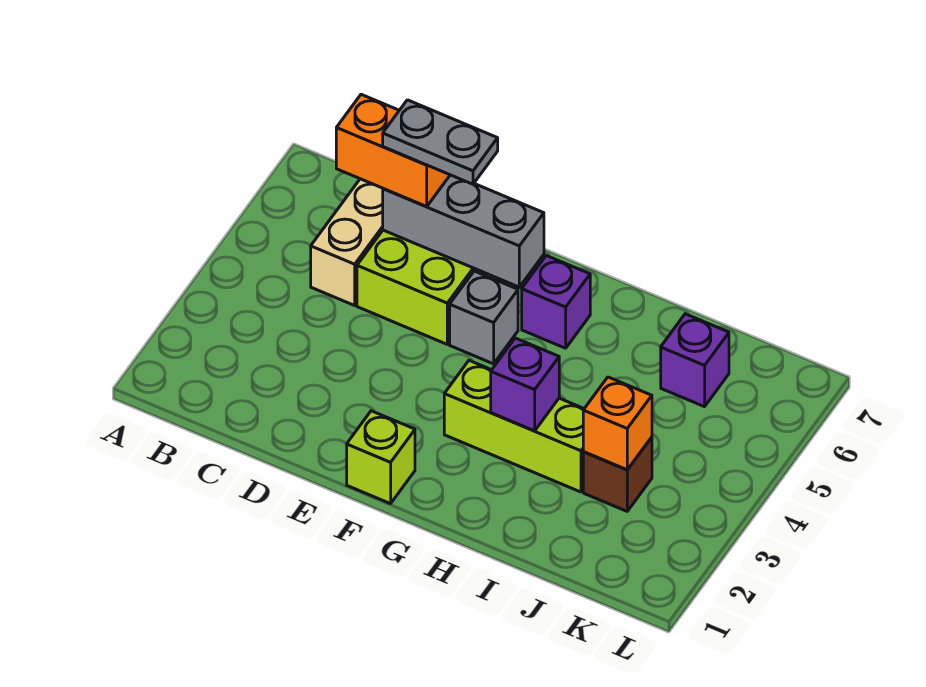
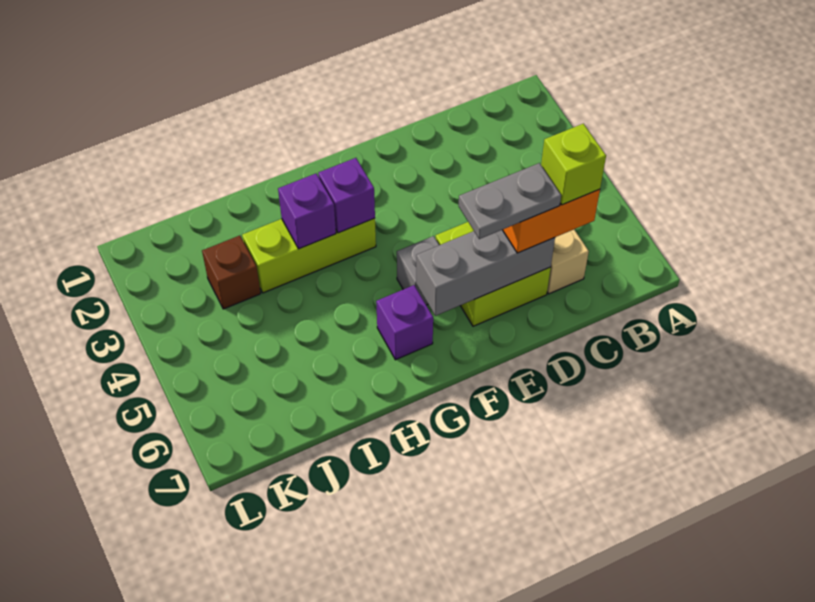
lime brick F1 level 1 -> lime brick C6 level 4
orange brick J3 level 2 -> none
purple brick J6 level 1 -> purple brick G3 level 2

